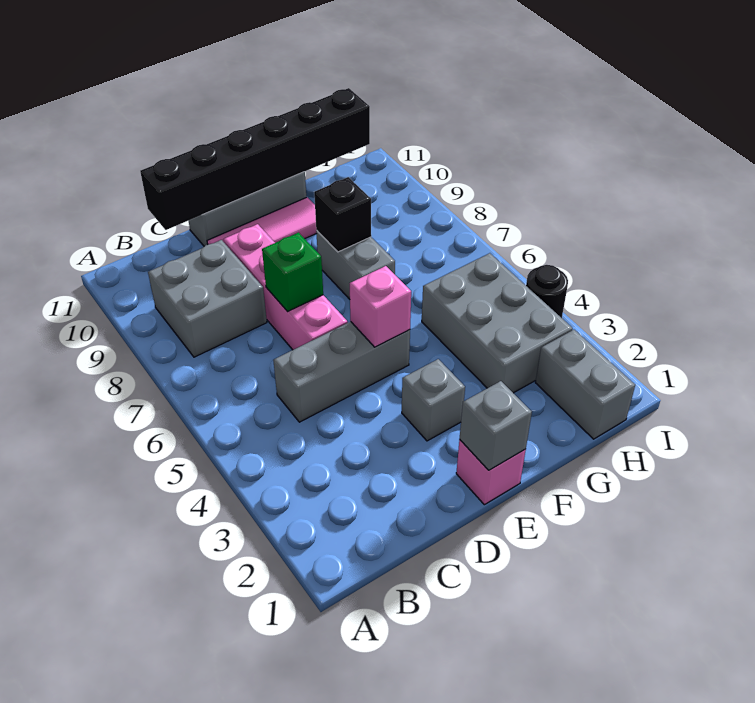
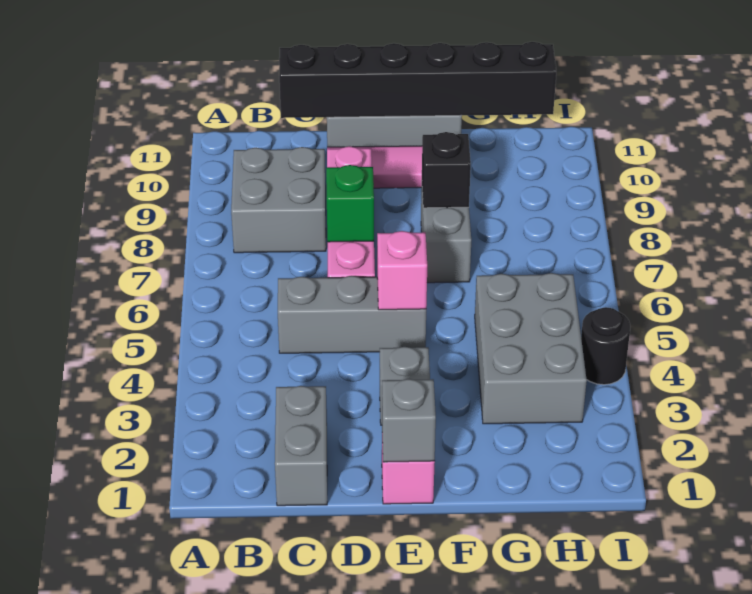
grey brick H1:H2 level 1 -> grey brick C1:C2 level 1

